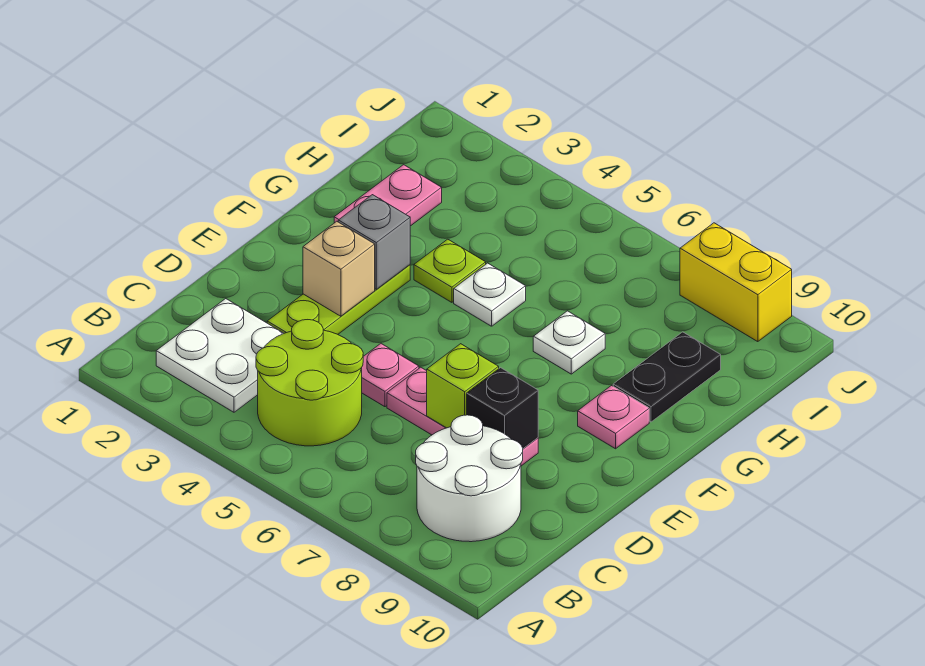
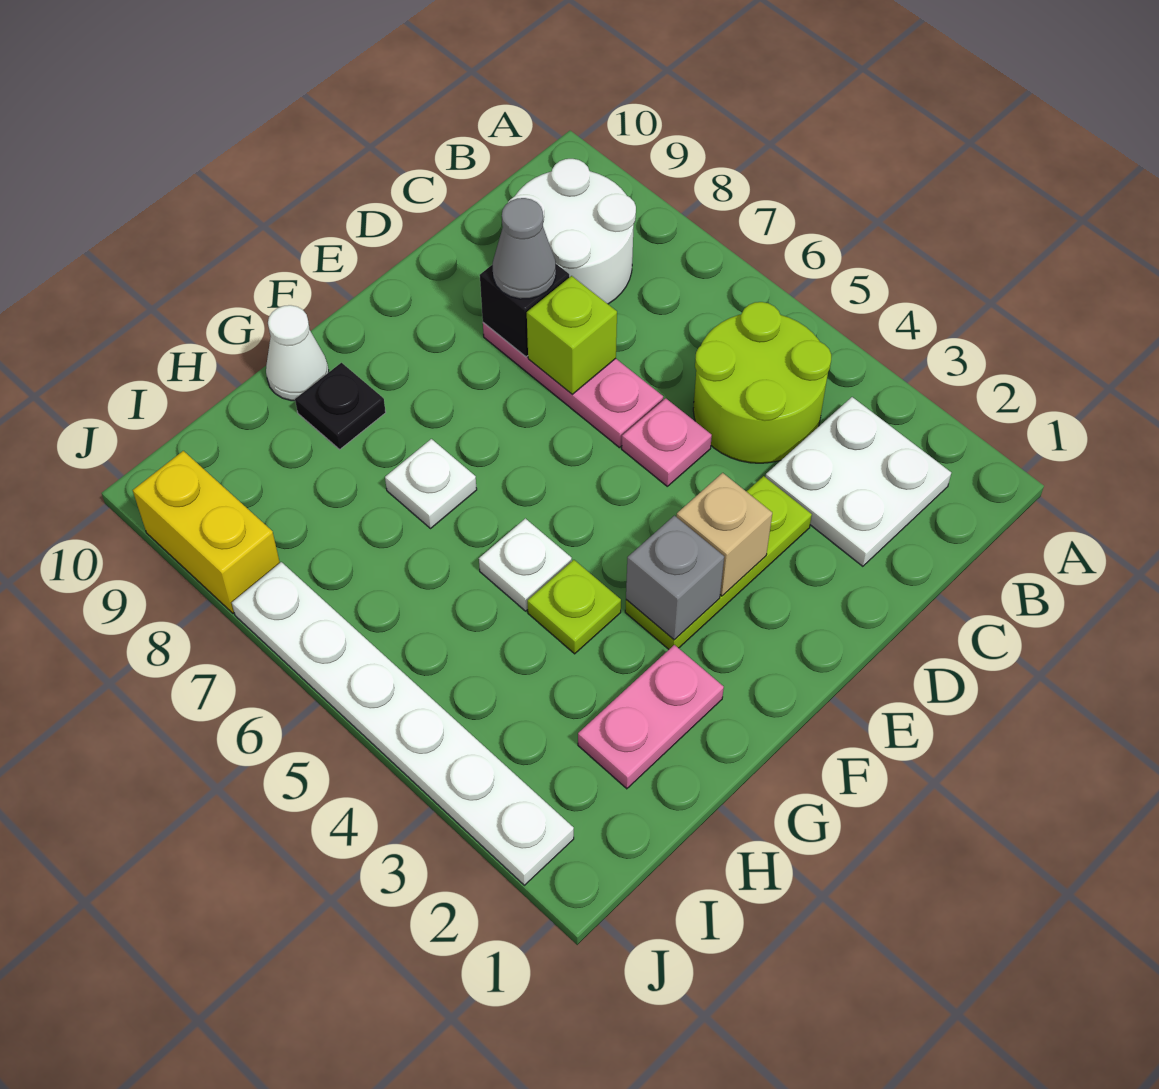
none -> grey cone D8 level 3
pink plate F9 level 1 -> none
black plate G9:H9 level 1 -> black plate G9 level 1
none -> white cone G10 level 1
none -> white plate J2:J7 level 1

